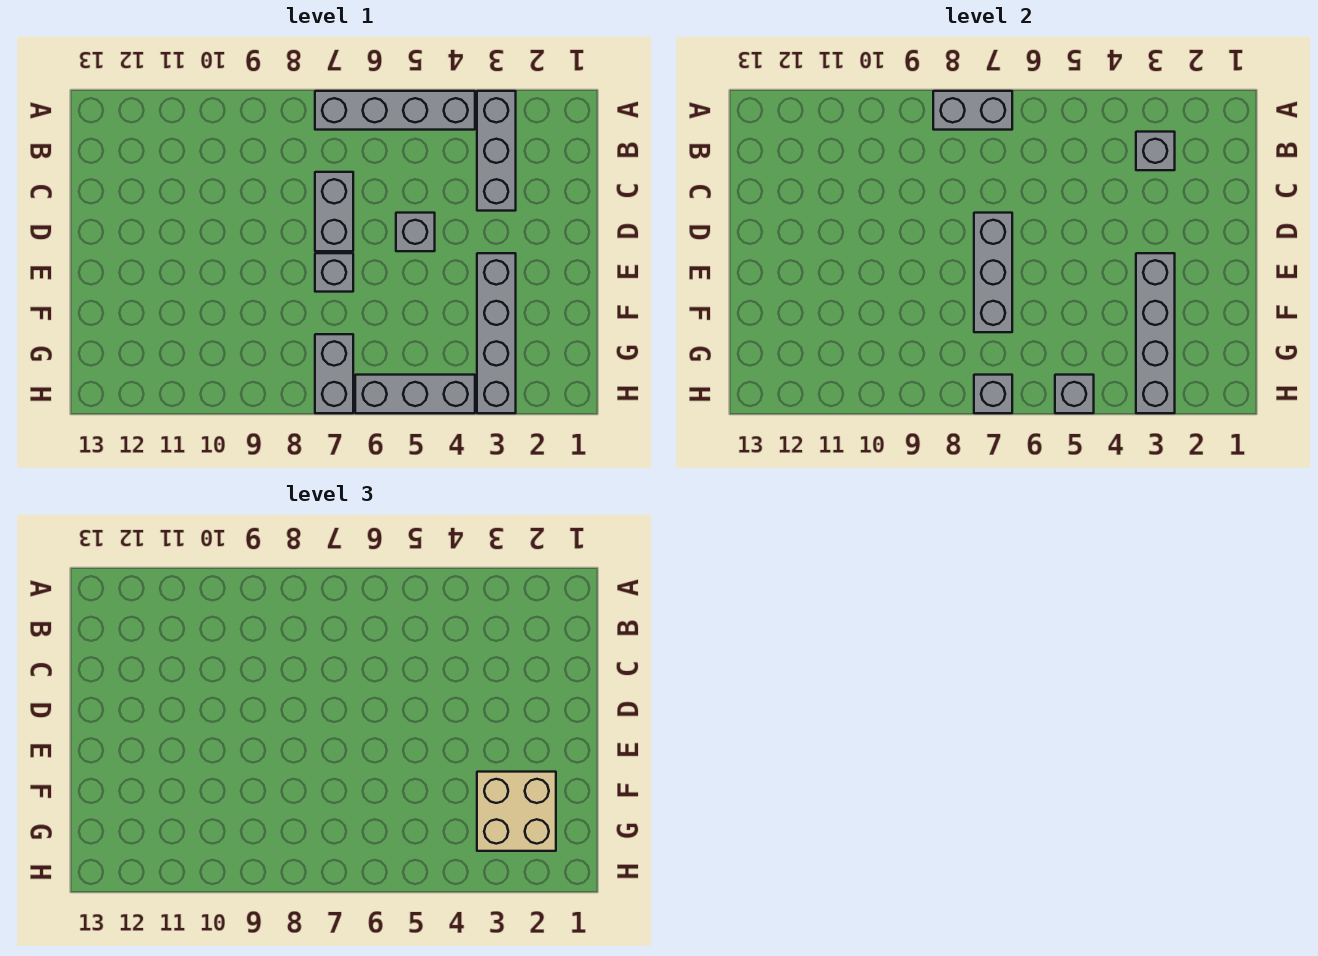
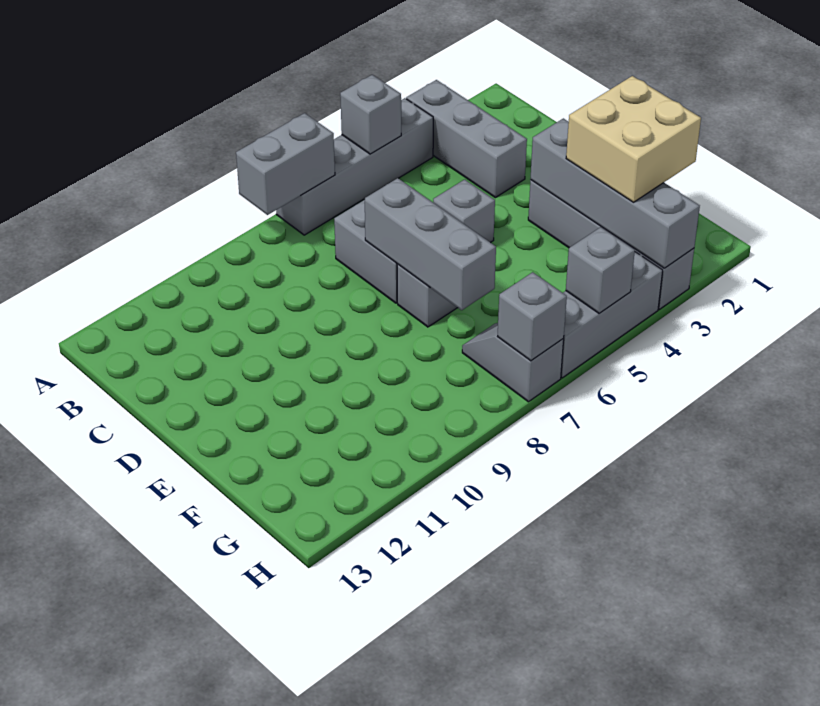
grey brick B3 level 2 -> grey brick A5 level 2
grey brick G7:H7 level 1 -> grey slope G7:H7 level 1 top H

